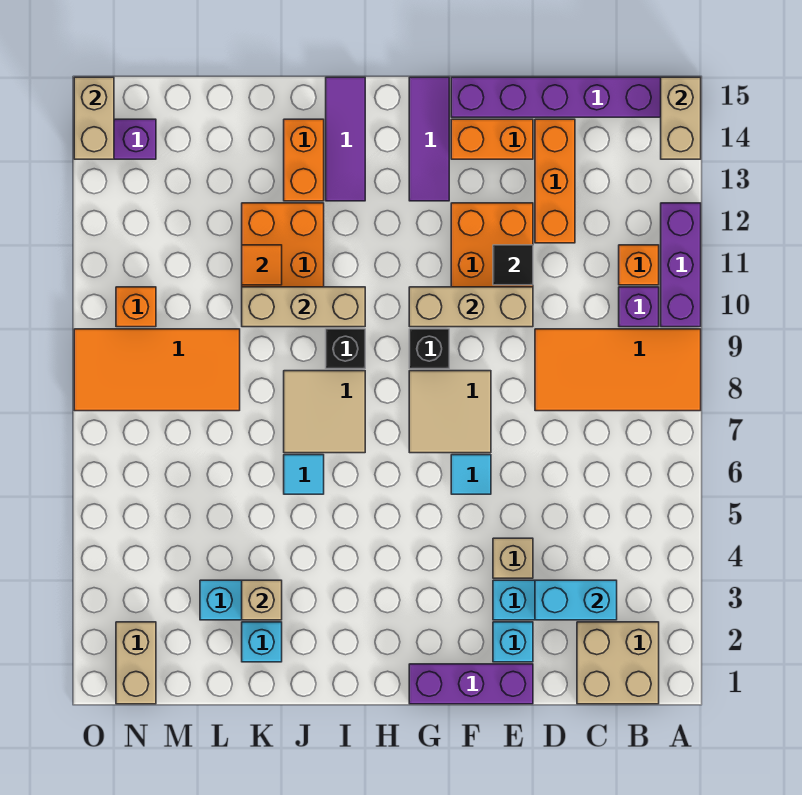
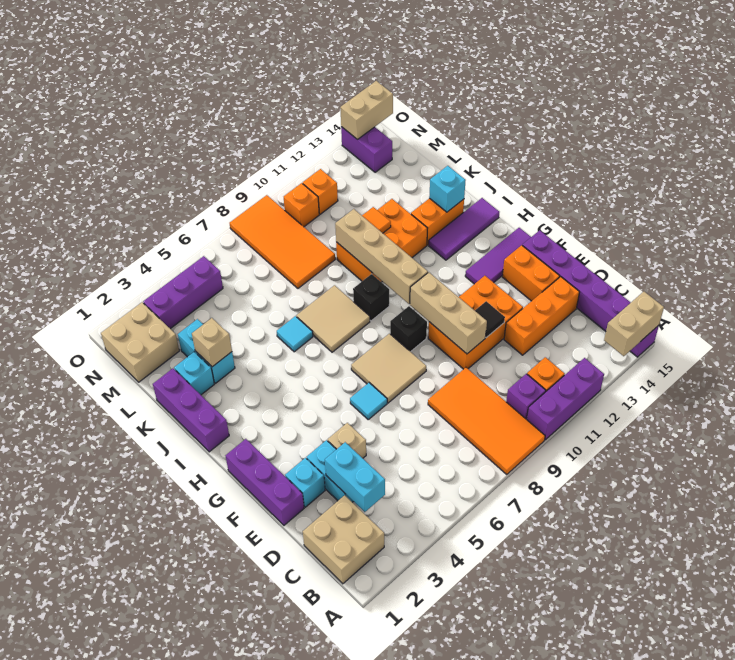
none -> purple brick I1:K1 level 1
tan brick I10:K10 level 2 -> tan brick H10:K10 level 2
none -> cyan brick J14 level 2
tan brick N1:N2 level 1 -> tan brick M1:N2 level 1
none -> purple brick N3:N5 level 1
none -> orange brick N11 level 1

